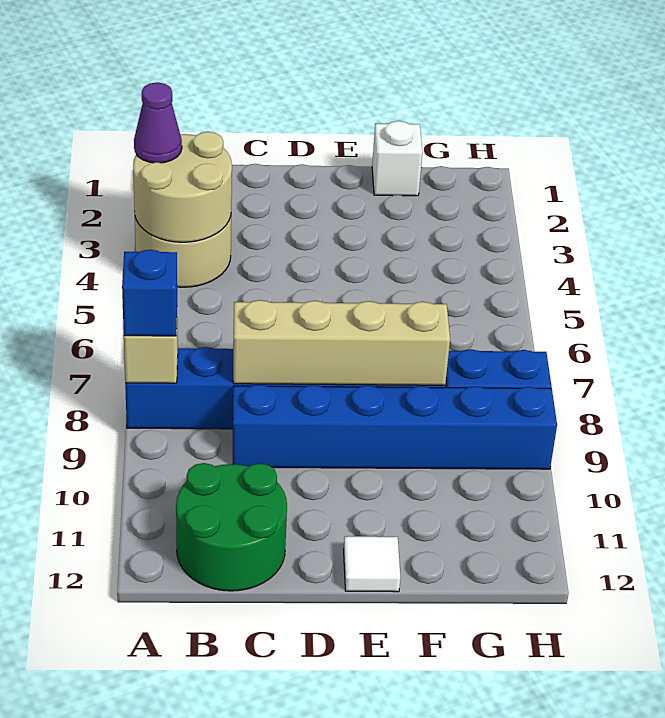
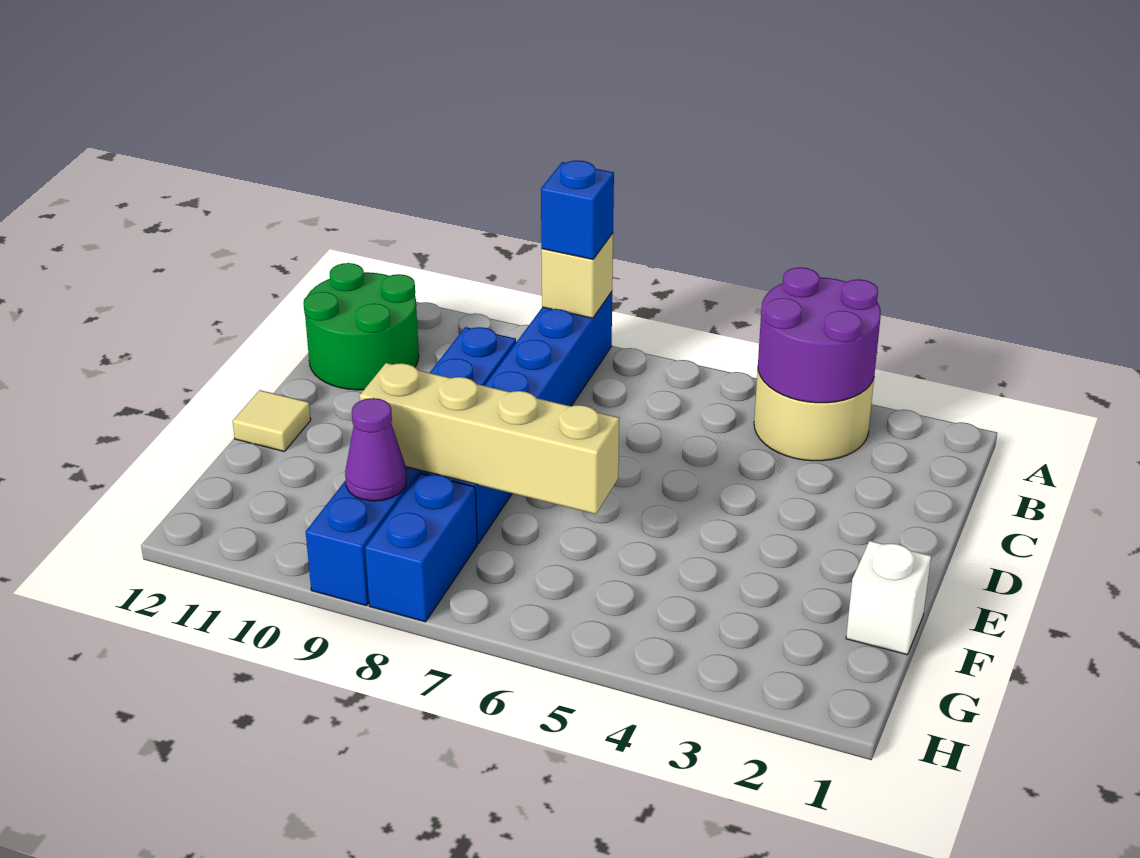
tan round brick A3:B4 level 2 -> purple round brick A3:B4 level 2
purple cone A3 level 3 -> purple cone G9 level 2
tan brick C8:F8 level 2 -> tan brick F6:F9 level 2
white tile E12 level 1 -> tan tile E12 level 1

